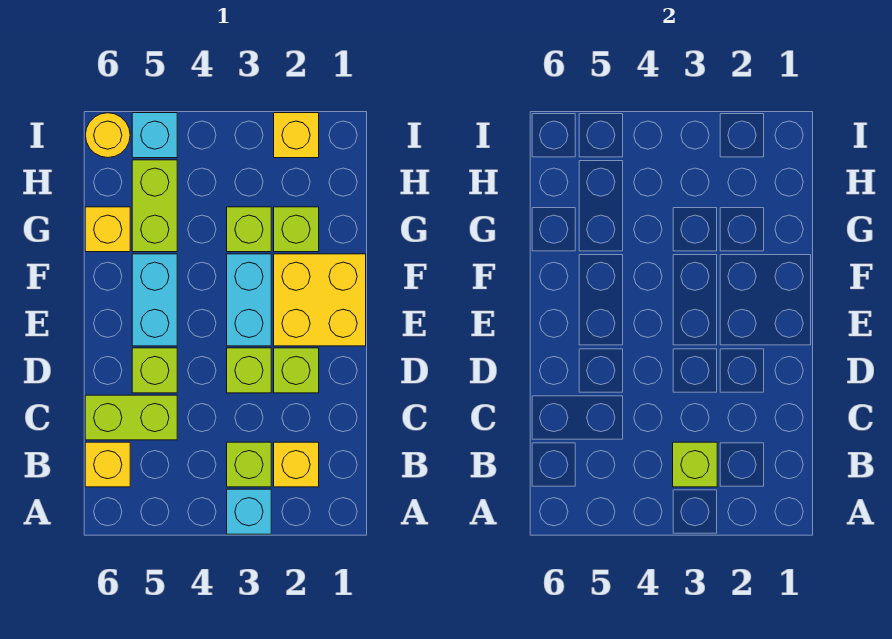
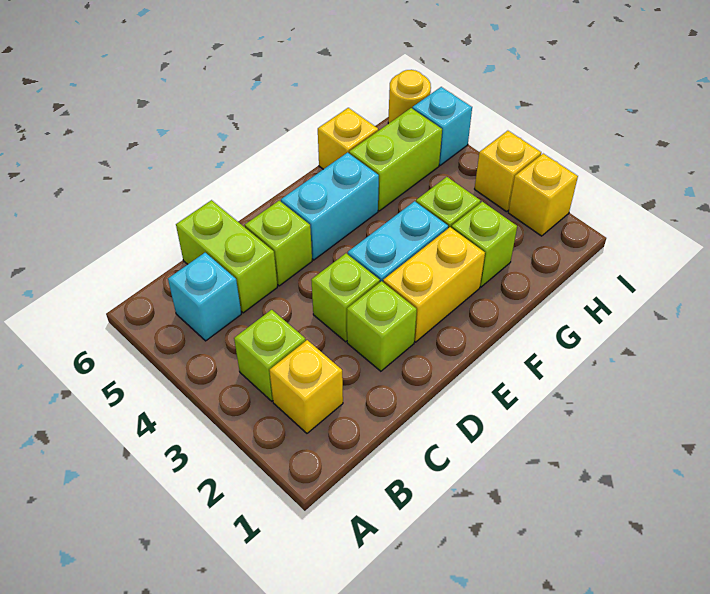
cyan brick A3 level 1 -> cyan brick B5 level 1
lime brick B3 level 2 -> none
yellow brick B6 level 1 -> yellow brick I3 level 1
yellow brick E1:F2 level 1 -> yellow brick E2:F2 level 1

